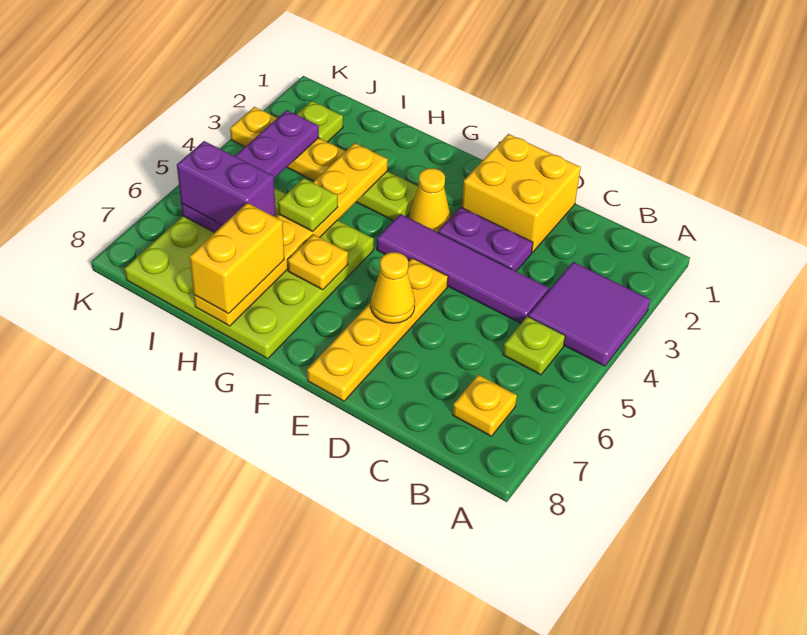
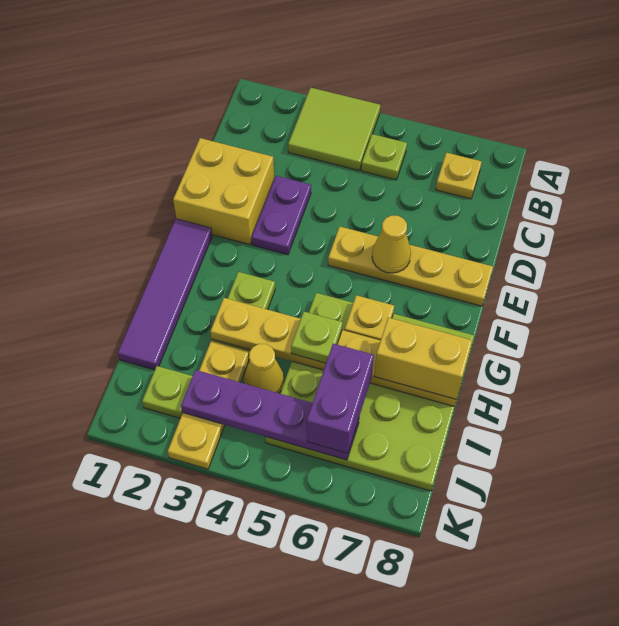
purple tile A3:B4 level 1 -> lime tile A3:B4 level 1
purple tile C4:F4 level 1 -> purple tile F1:I1 level 1
yellow cone F3 level 1 -> yellow cone I4 level 1

